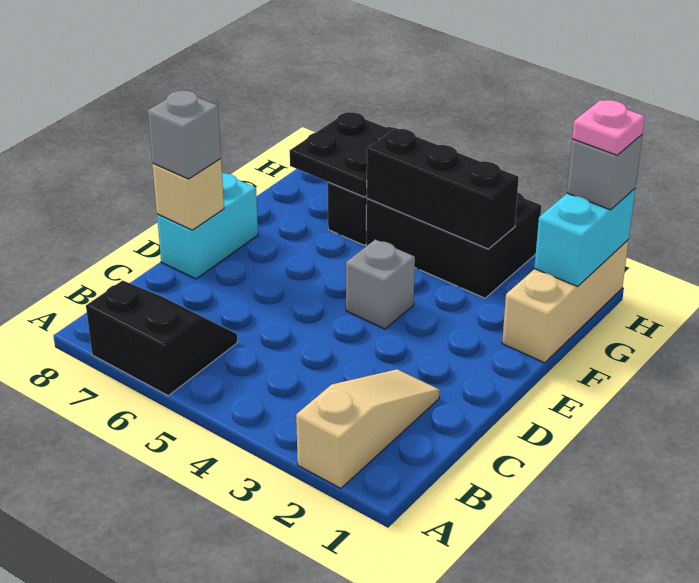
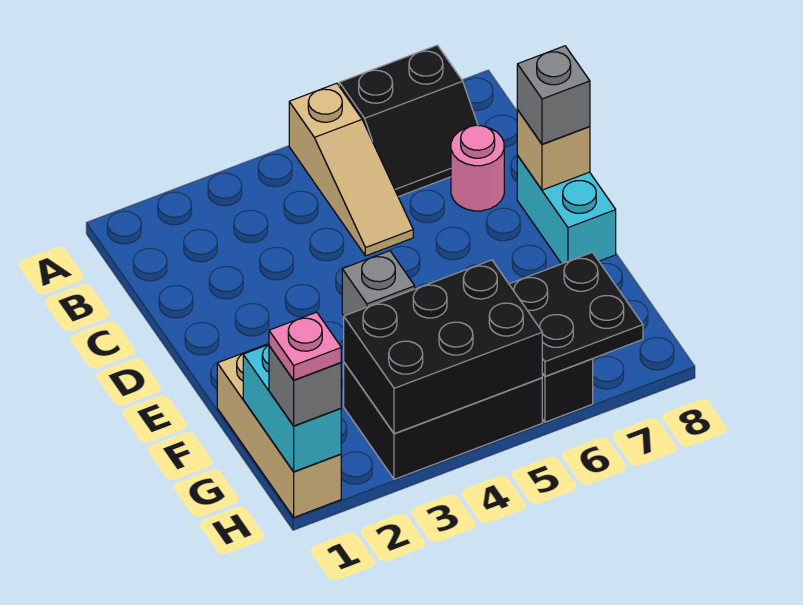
tan slope A2:C2 level 1 top A -> tan slope A5:C5 level 1 top A
none -> pink round brick C7 level 1
black brick G3:G5 level 2 -> black brick G3:H5 level 2

